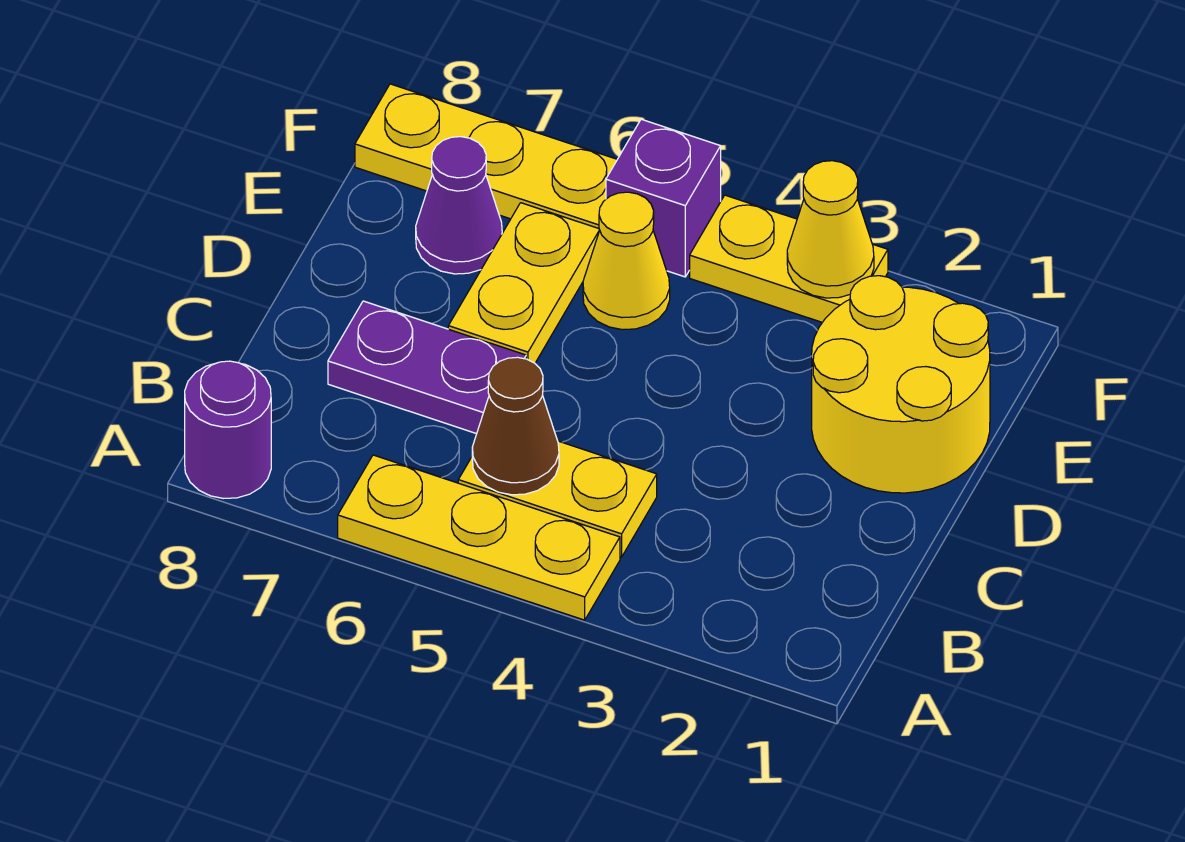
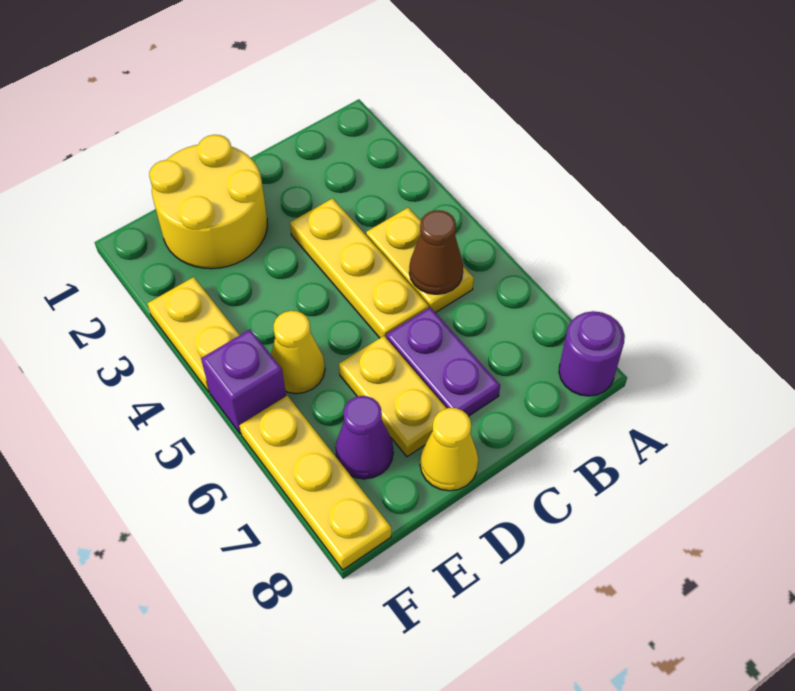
yellow plate A4:A6 level 1 -> yellow plate C3:C5 level 1
yellow plate D6:E6 level 1 -> yellow plate D6:D7 level 1
yellow cone F3 level 2 -> yellow cone D8 level 1

